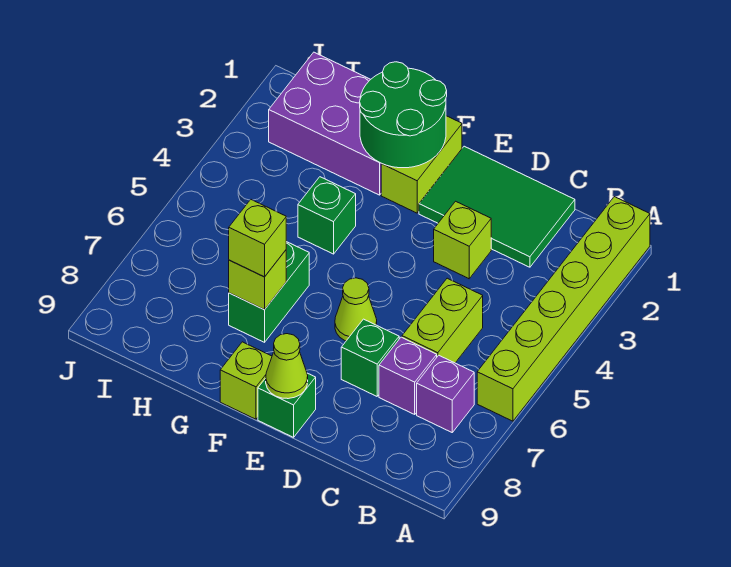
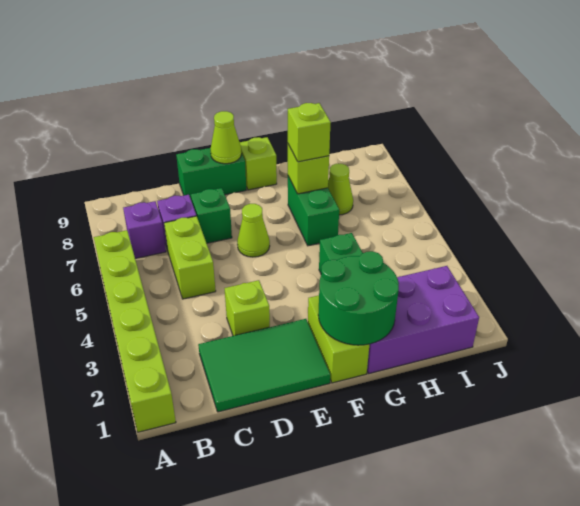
green brick E9 level 1 -> green brick D9:E9 level 1
none -> lime cone H7 level 1

